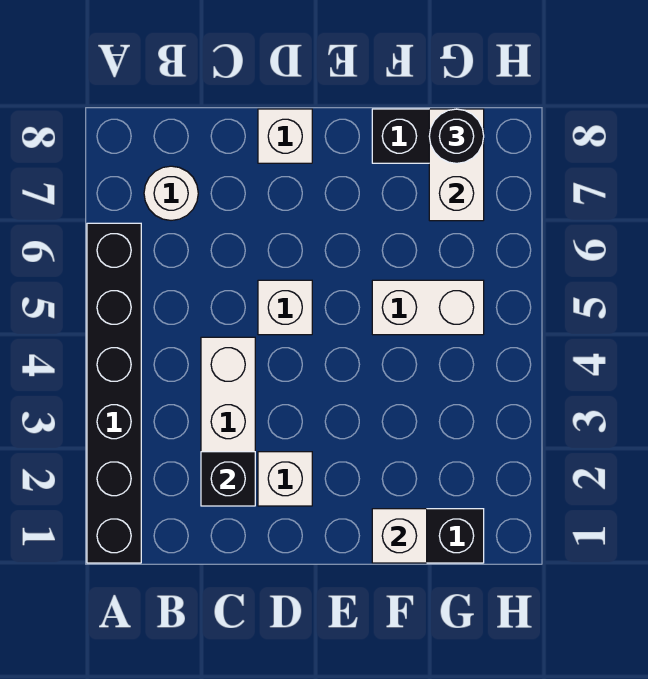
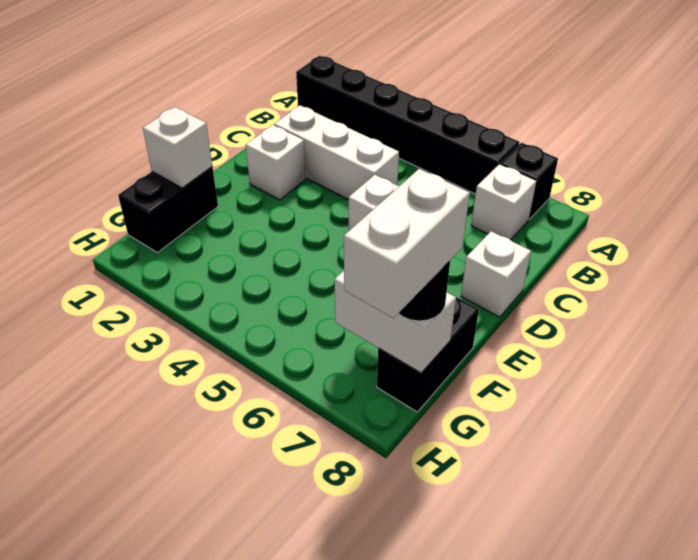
white round brick B7 level 1 -> white brick B7 level 1
black brick C2 level 2 -> black brick A7 level 1
white brick F5:G5 level 1 -> white brick G8:H8 level 4

